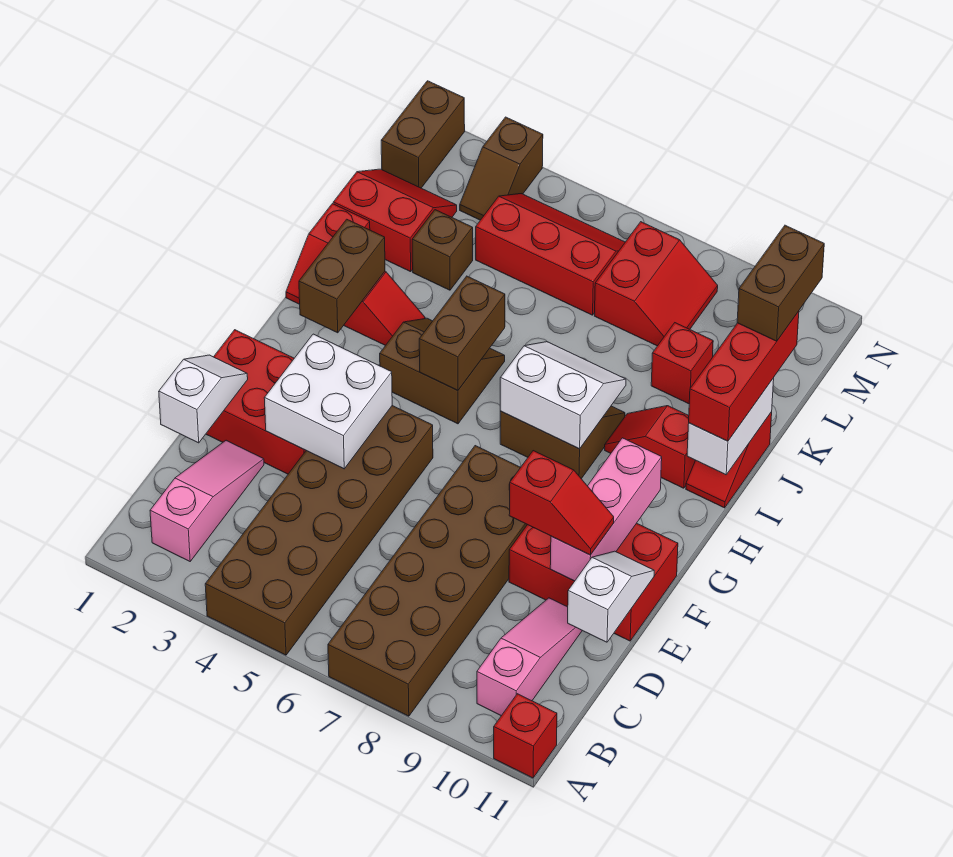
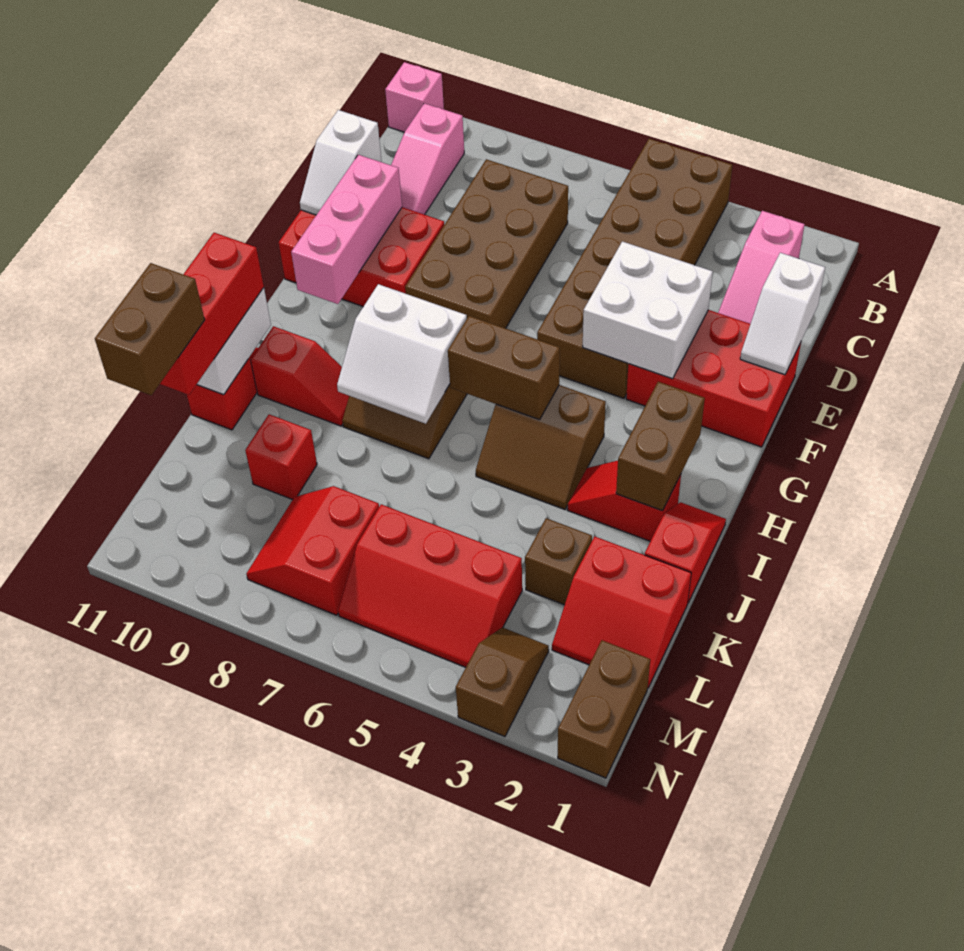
brown brick A7:F8 level 1 -> brown brick C7:F8 level 1
red brick A11 level 1 -> pink brick A11 level 1
red slope E9:E10 level 3 top 9 -> none
brown brick H5:I5 level 2 -> brown brick H5:H6 level 2

